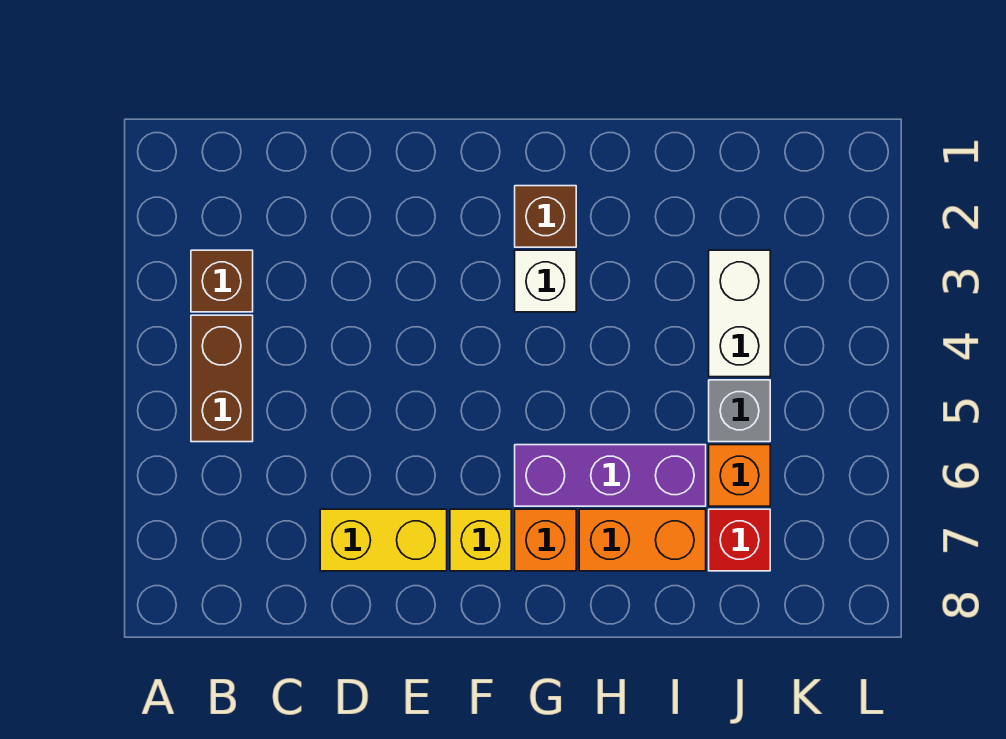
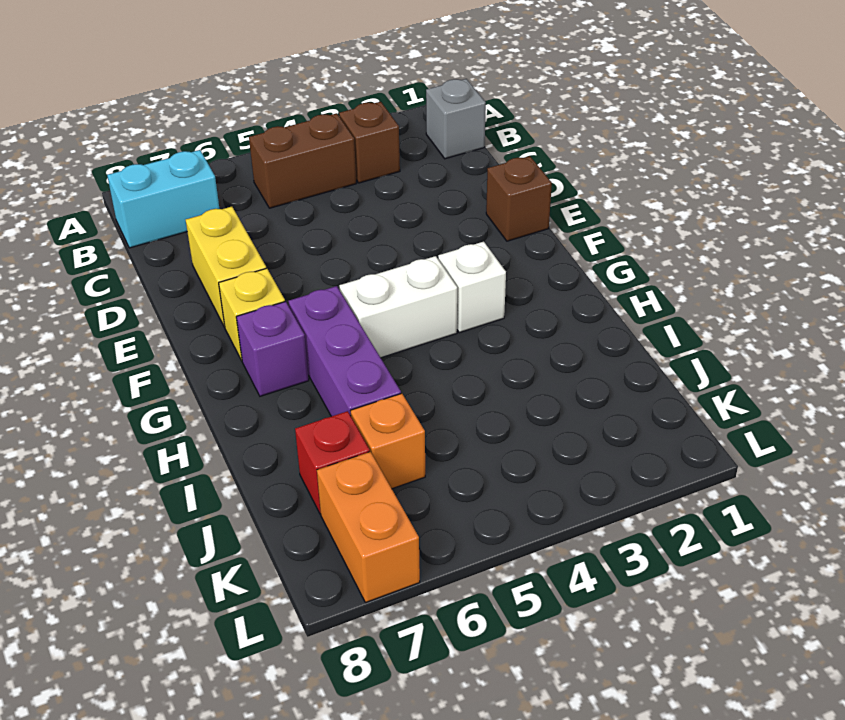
none -> cyan brick B7:B8 level 1
brown brick G2 level 1 -> brown brick E1 level 1
orange brick G7 level 1 -> purple brick G7 level 1
orange brick H7:I7 level 1 -> orange brick K7:L7 level 1
white brick J3:J4 level 1 -> white brick G4:G5 level 1
grey brick J5 level 1 -> grey brick B1 level 1

